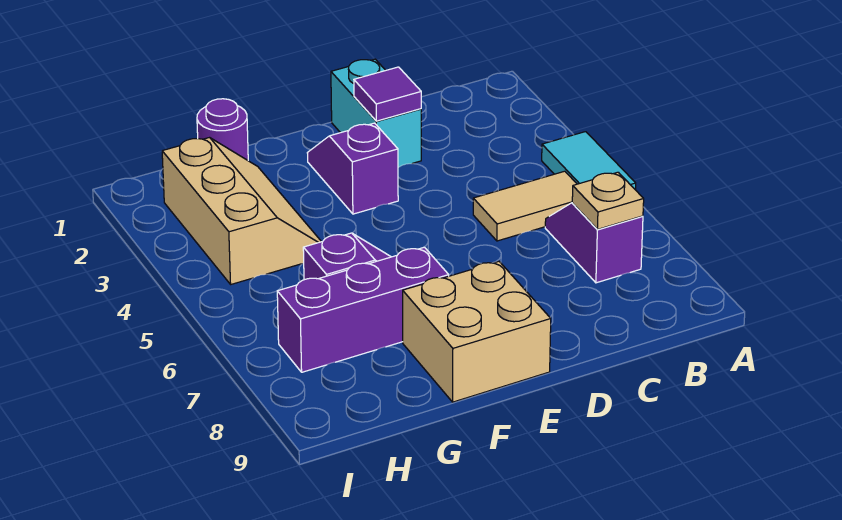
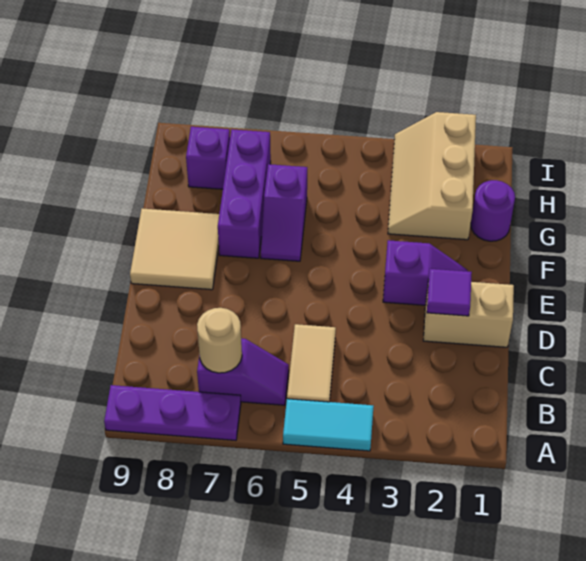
none -> purple plate A7:A9 level 1
tan plate B7 level 2 -> tan round brick B7 level 2
cyan brick D1:D2 level 1 -> tan brick D1:D2 level 1
tan brick E8:F9 level 1 -> tan tile E8:F9 level 1
tan slope G2:H4 level 1 top H -> tan slope G2:I3 level 1 top 2
none -> purple brick H8 level 1

